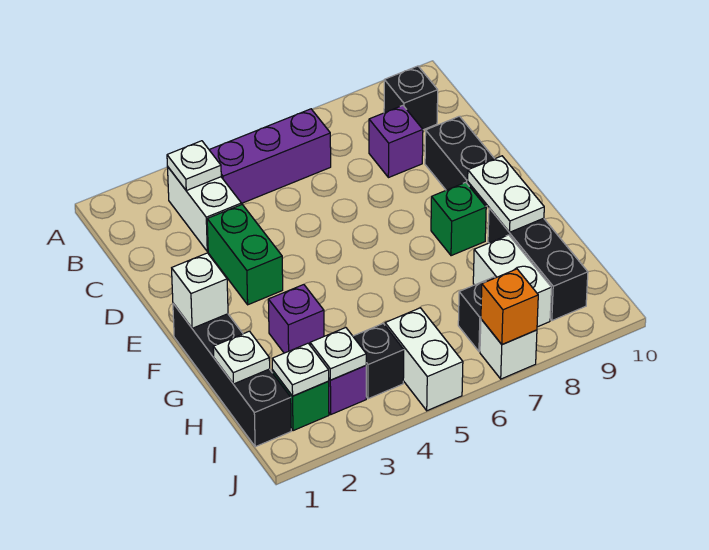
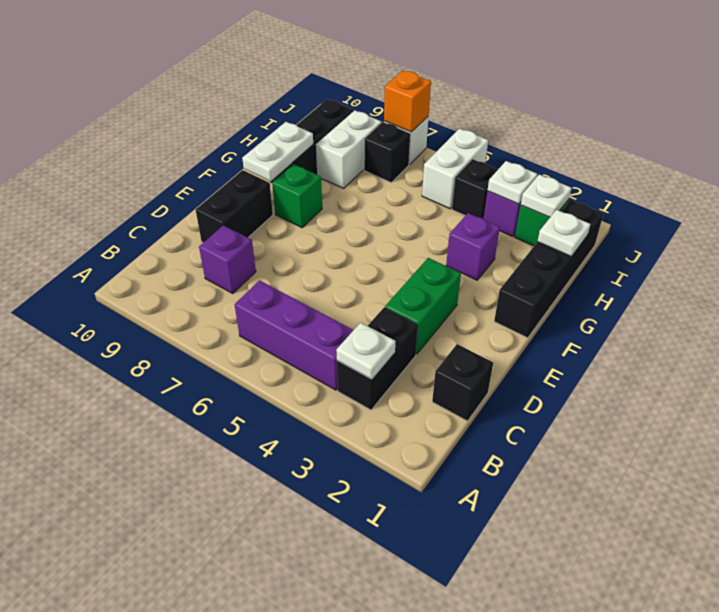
white brick B3:C3 level 1 -> black brick B3:C3 level 1
black brick B9 level 1 -> black brick C1 level 1
white brick F1 level 2 -> none

